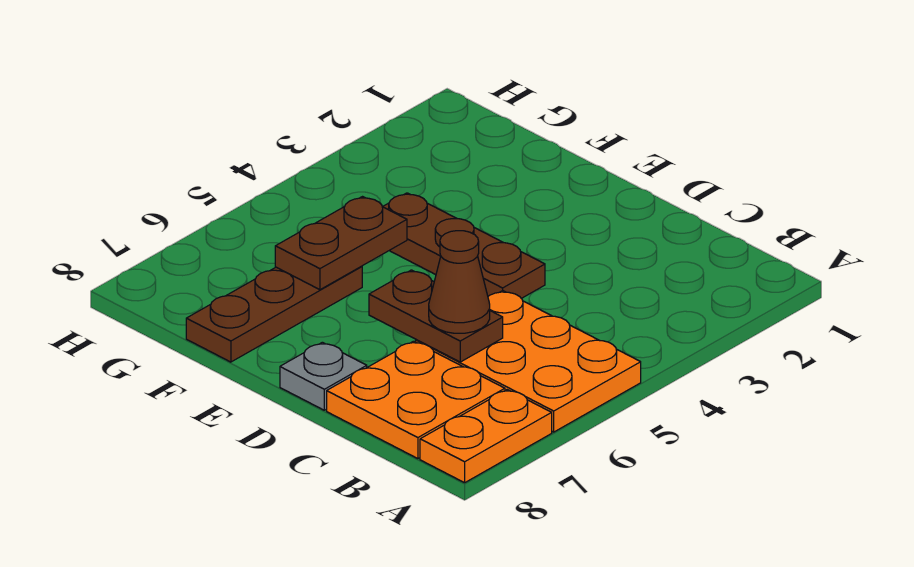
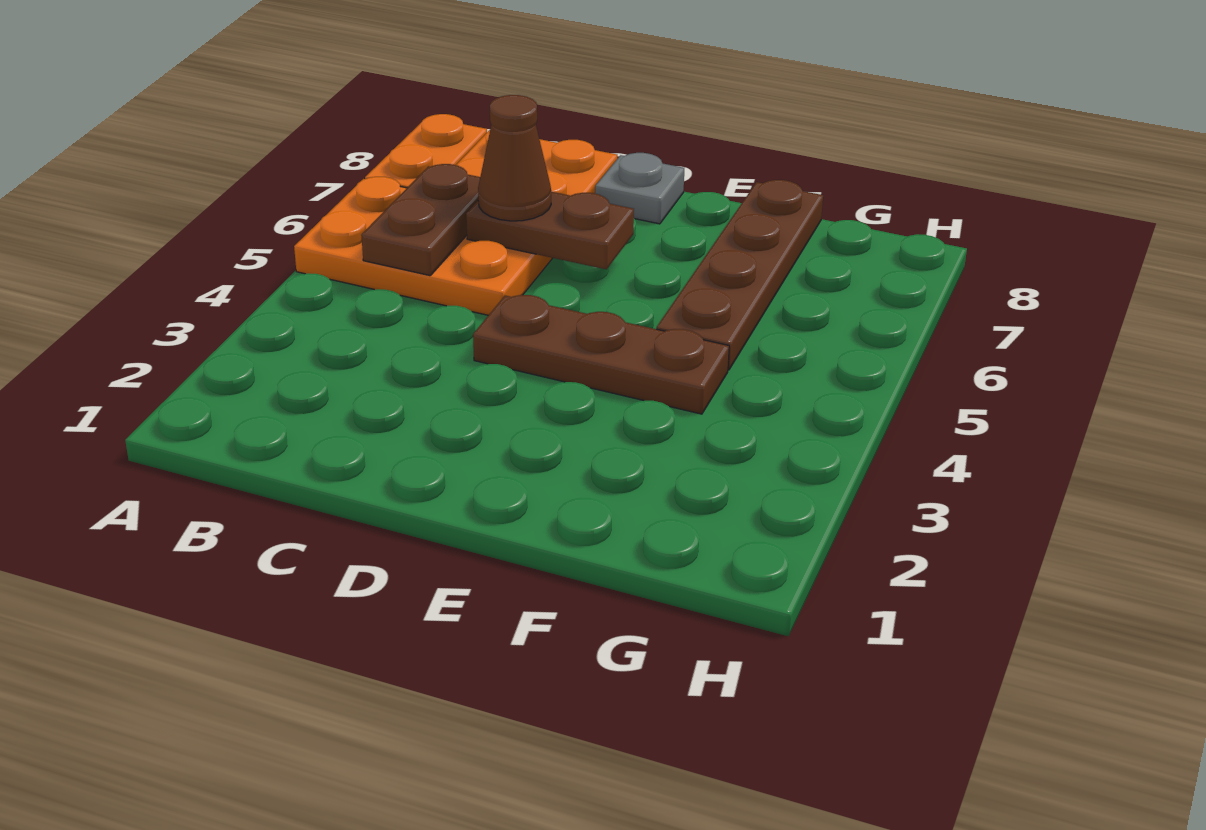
brown plate F5:F6 level 2 -> brown plate B5:B6 level 2
brown plate F6:F8 level 1 -> brown plate F5:F8 level 1

